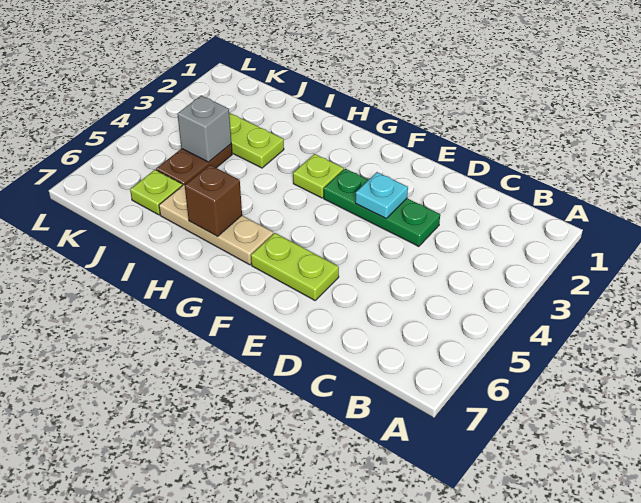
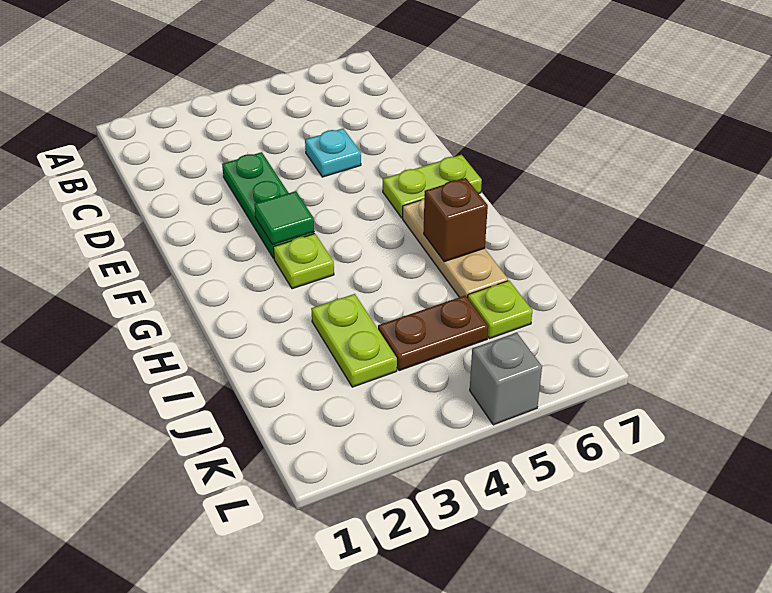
cyan plate E3 level 2 -> cyan plate D5 level 1
lime plate E6:F6 level 1 -> lime plate F6:F7 level 1
none -> green tile F3 level 2
grey brick J4 level 2 -> grey brick L5 level 1

